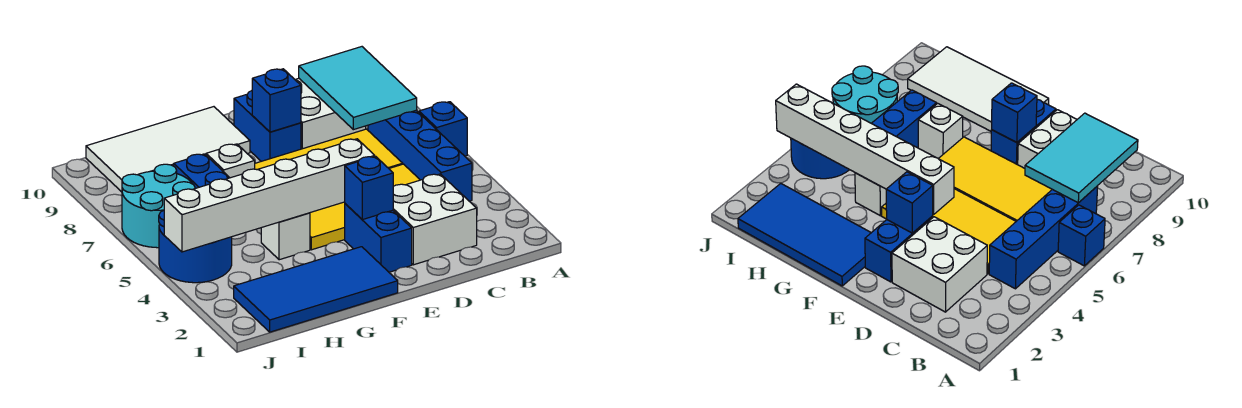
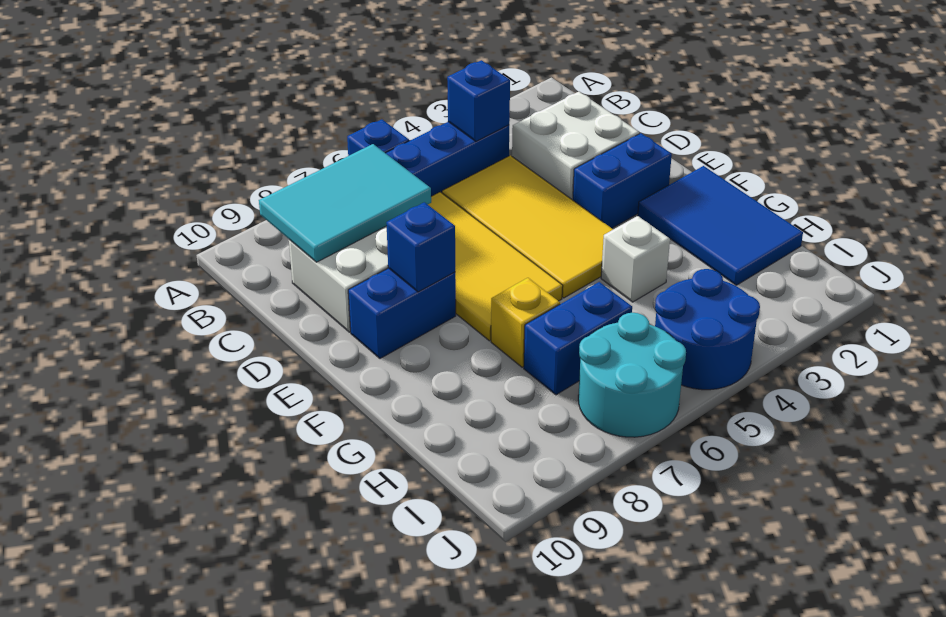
blue brick E3 level 2 -> blue brick B4 level 2
white brick E4:J4 level 2 -> none
blue tile F1:I2 level 1 -> blue tile F1:H2 level 1
white tile F9:I10 level 1 -> none
white brick G7 level 1 -> yellow brick G7 level 1

